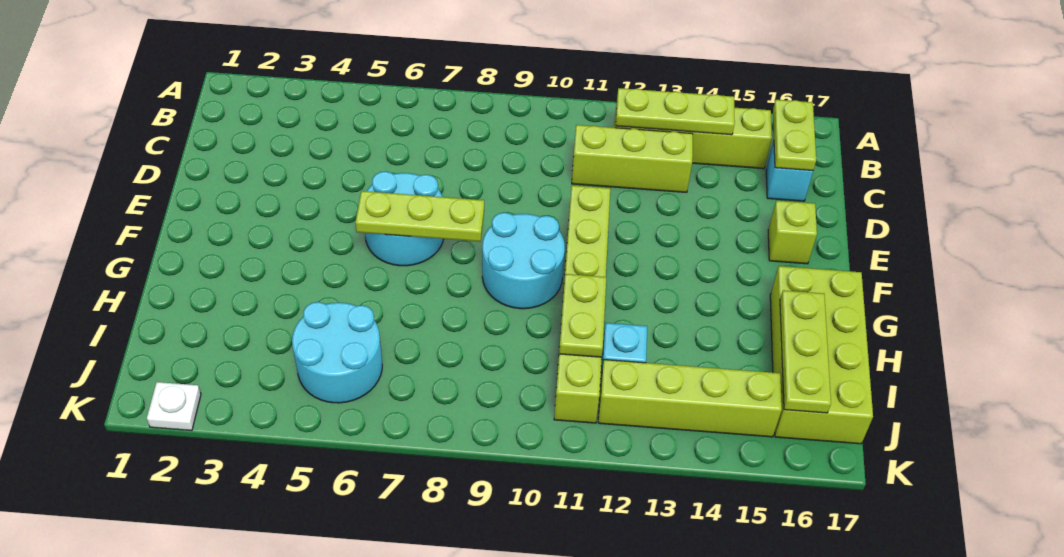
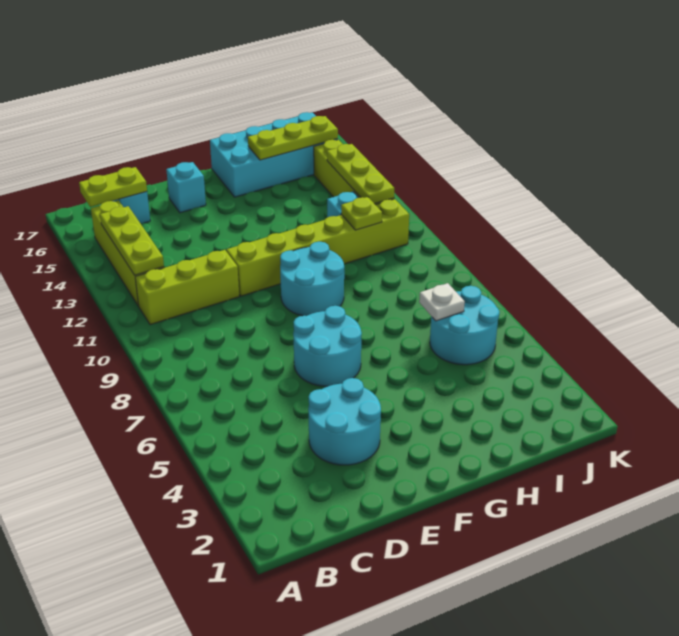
lime brick C11:C13 level 1 -> lime brick B11:D11 level 1
none -> cyan round brick D3:E4 level 1
lime brick E16 level 1 -> cyan brick E16 level 1
lime plate F6:F8 level 2 -> lime plate J12:J14 level 2
lime brick G16:J17 level 1 -> cyan brick G16:J17 level 1
lime plate H11:I11 level 2 -> lime plate I11 level 2
white plate K2 level 1 -> white plate I6 level 2

